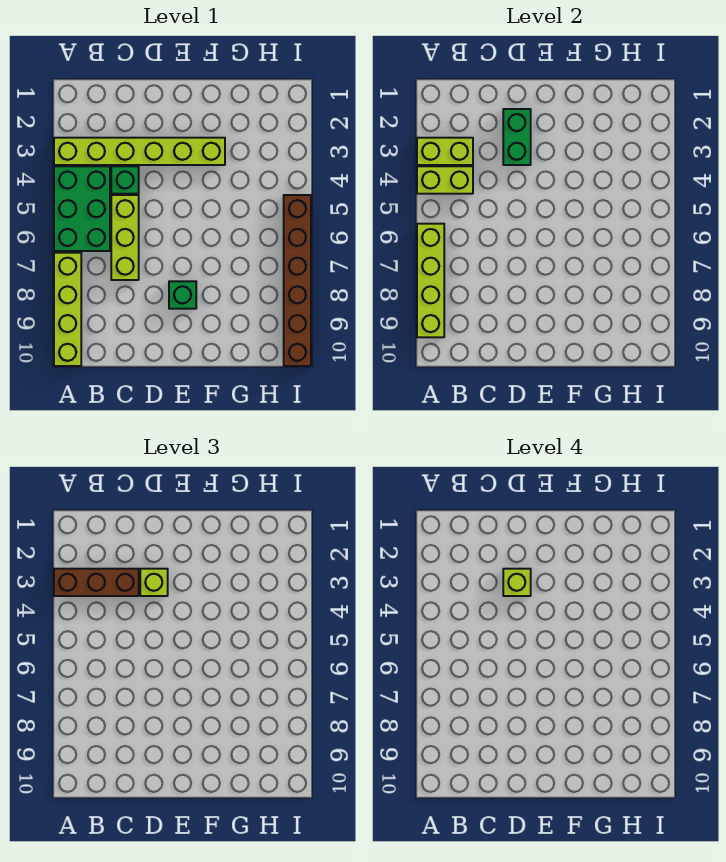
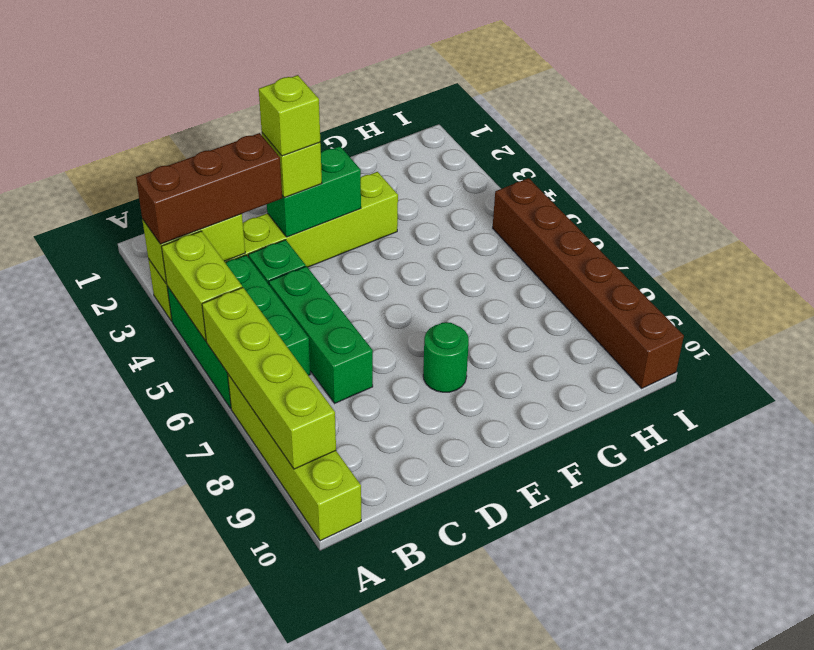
lime brick A4:B4 level 2 -> lime brick A4:A5 level 2
lime brick C5:C7 level 1 -> green brick C5:C7 level 1
green brick D2:D3 level 2 -> green brick D3:E3 level 2
green brick E8 level 1 -> green round brick E8 level 1

